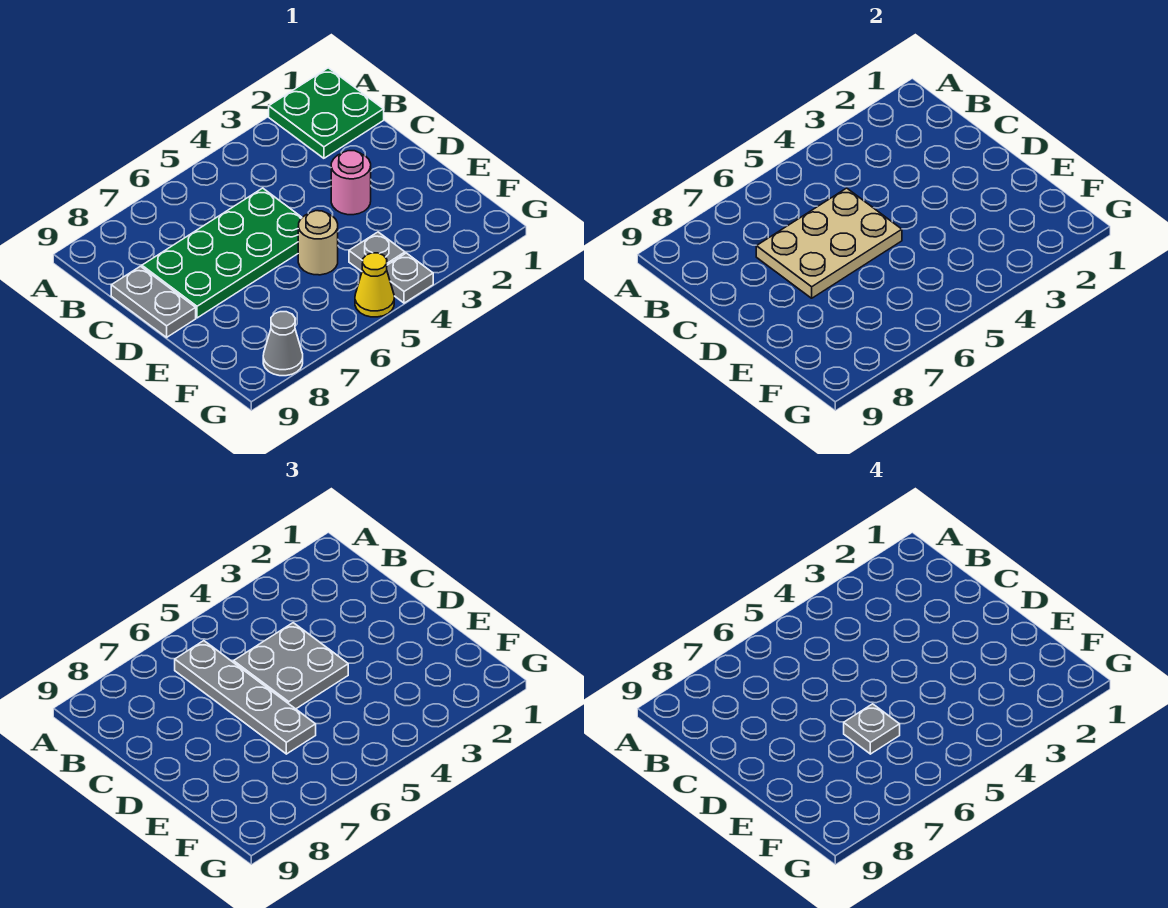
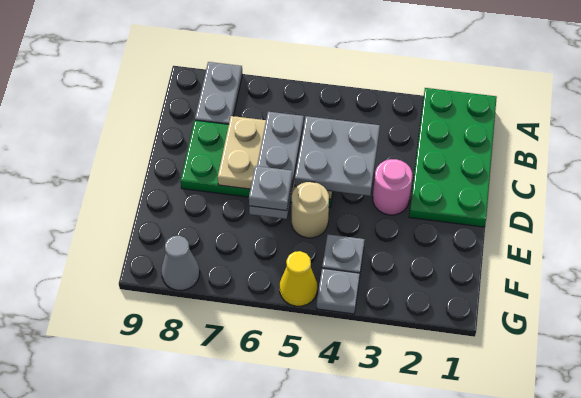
green plate A1:B2 level 1 -> green plate A1:D2 level 1
grey plate B6:E6 level 3 -> grey plate C6:E6 level 3
grey plate C9:D9 level 1 -> grey plate A8:B8 level 1

